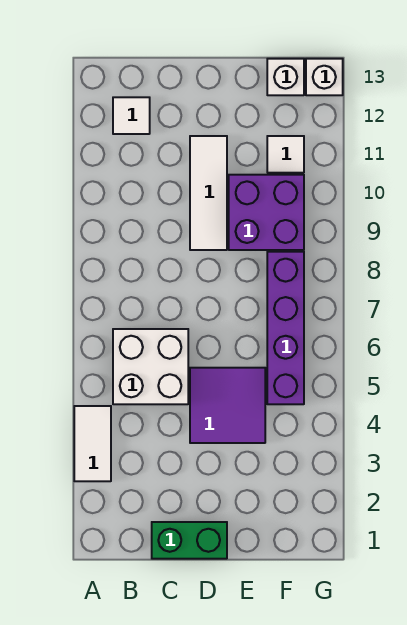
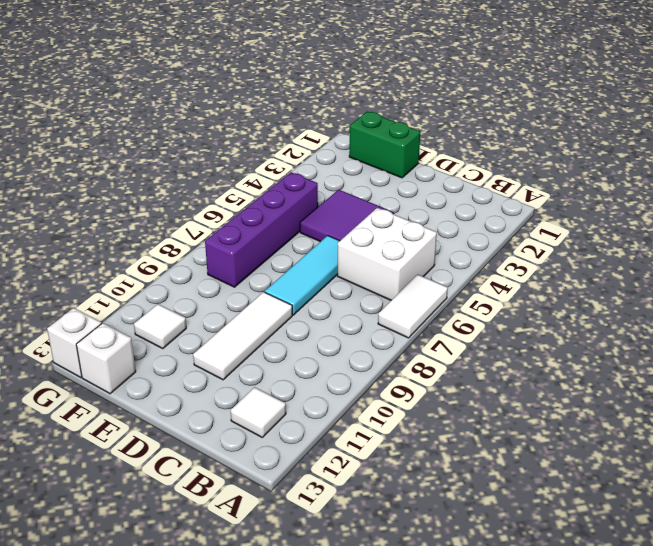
white tile A3:A4 level 1 -> white tile A6:A7 level 1
green brick C1:D1 level 1 -> green brick E1:F1 level 1
none -> cyan tile D6:D8 level 1
purple brick E9:F10 level 1 -> none

